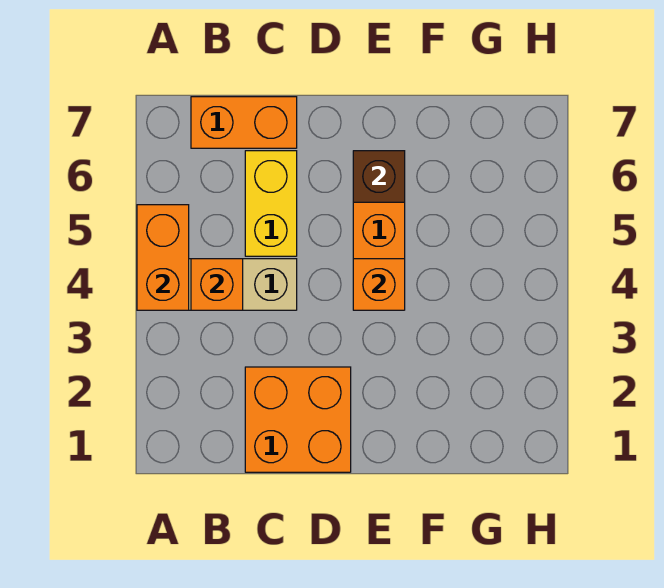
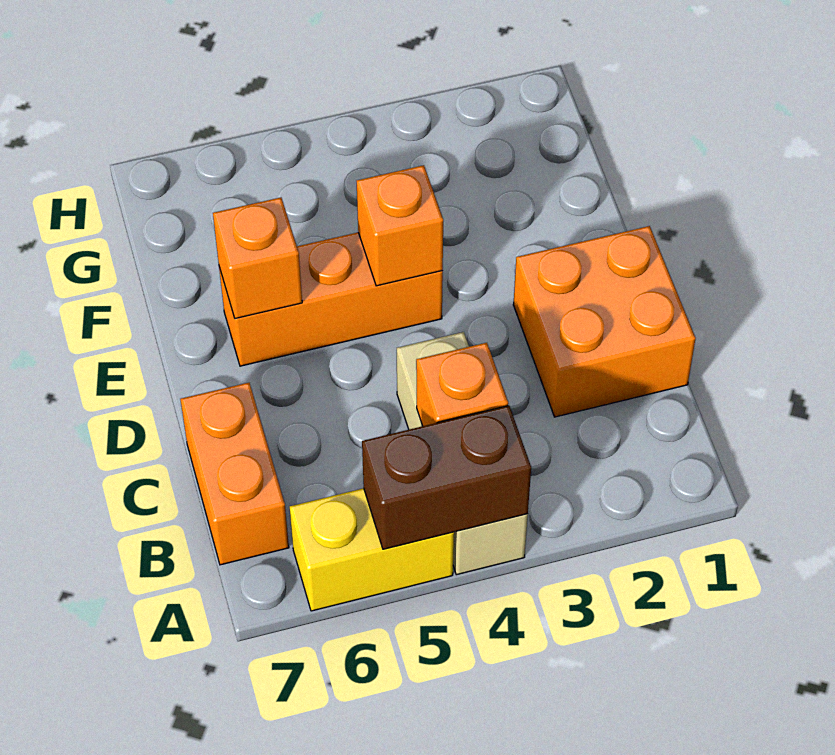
orange brick A4:A5 level 2 -> brown brick A4:A5 level 2
yellow brick C5:C6 level 1 -> yellow brick A5:A6 level 1
brown brick E6 level 2 -> orange brick E6 level 2

